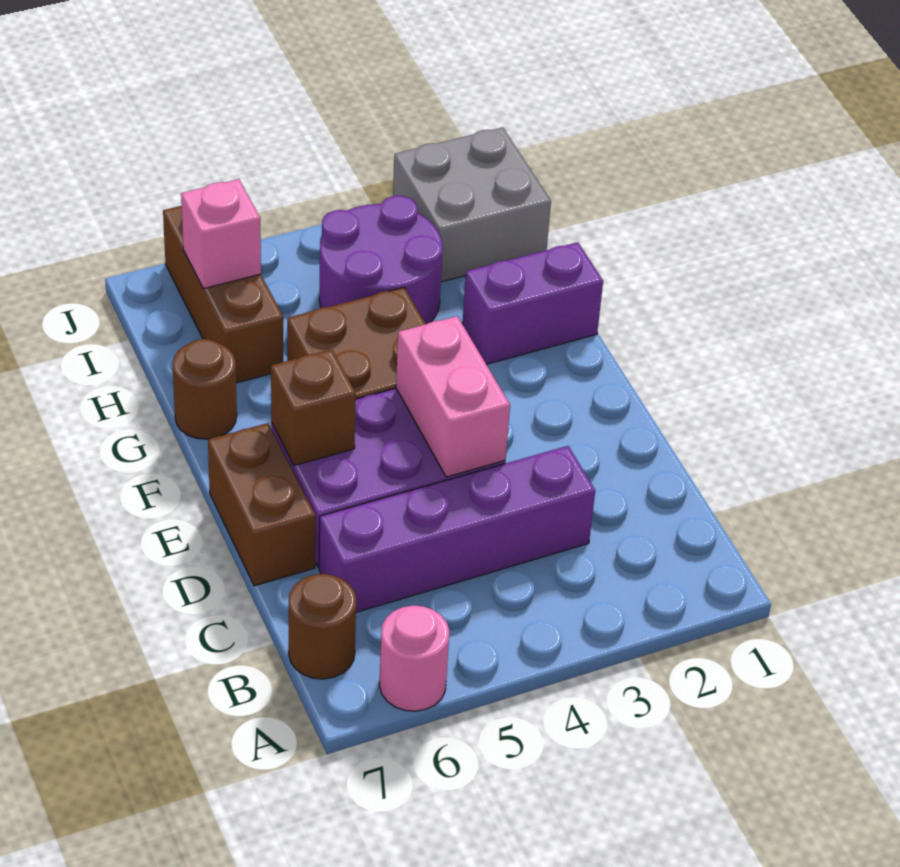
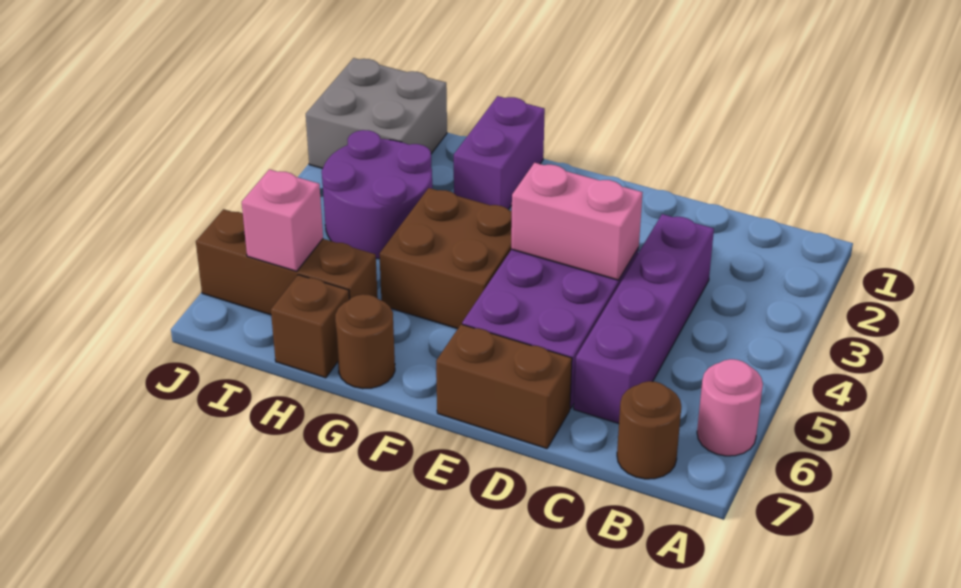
brown brick E6 level 2 -> brown brick H7 level 1

